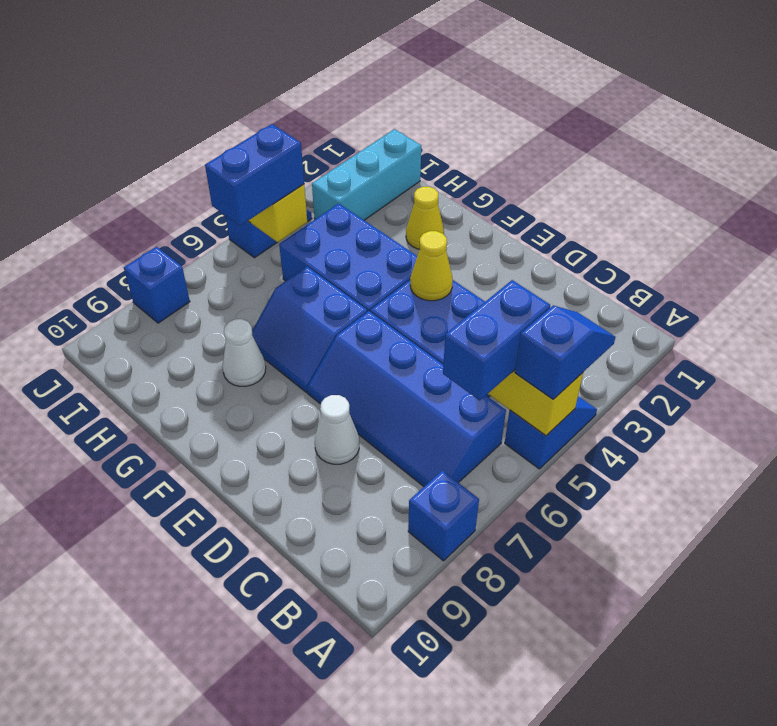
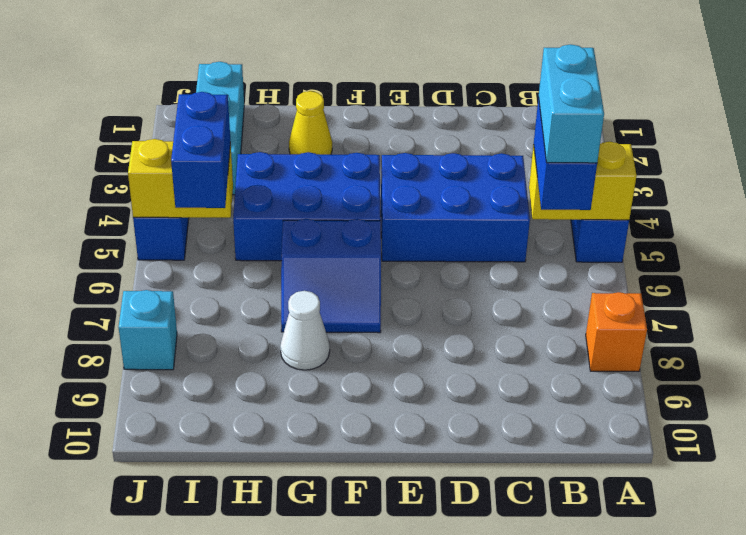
blue slope A4:A5 level 3 top 5 -> none
blue brick A8 level 1 -> orange brick A8 level 1
none -> cyan brick B5:B6 level 4
blue slope B6:E7 level 1 top 6 -> none
white cone D8 level 1 -> none
yellow cone E4 level 2 -> none
blue brick J8 level 1 -> cyan brick J8 level 1

